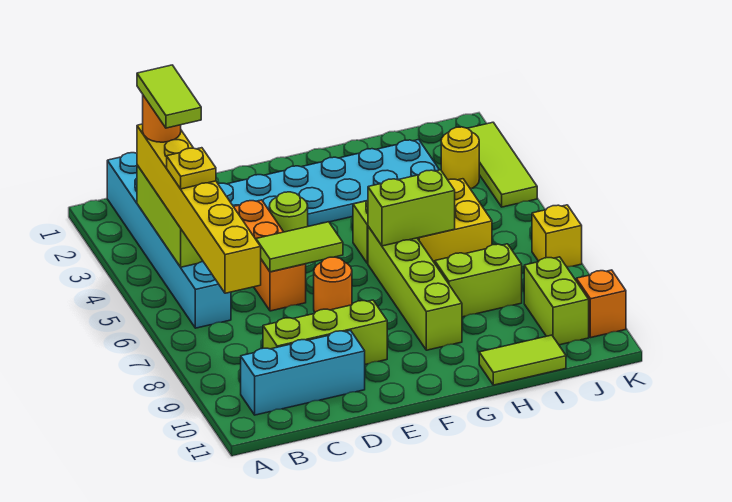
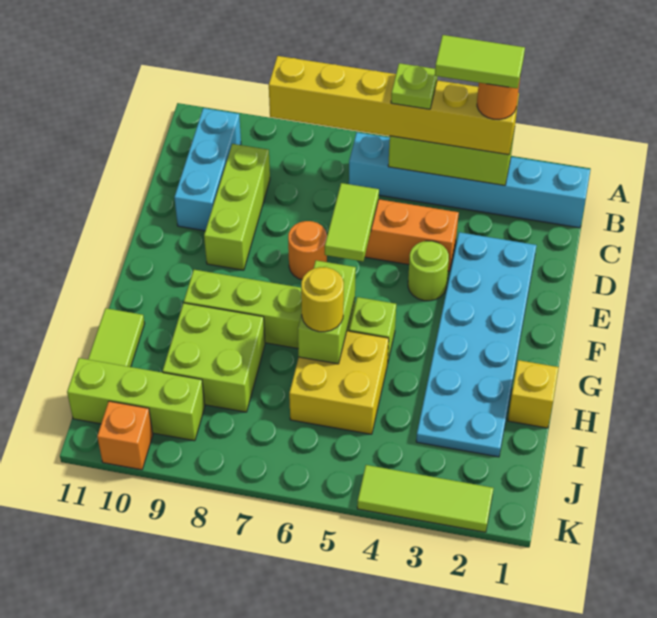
yellow plate B5 level 4 -> lime plate B5 level 4
lime brick H8:I8 level 1 -> lime brick H8:I9 level 1
yellow round brick J3 level 1 -> yellow round brick H6 level 3
lime brick J9:J10 level 1 -> lime brick J9:J11 level 1
yellow brick K7 level 1 -> yellow brick H1 level 1

